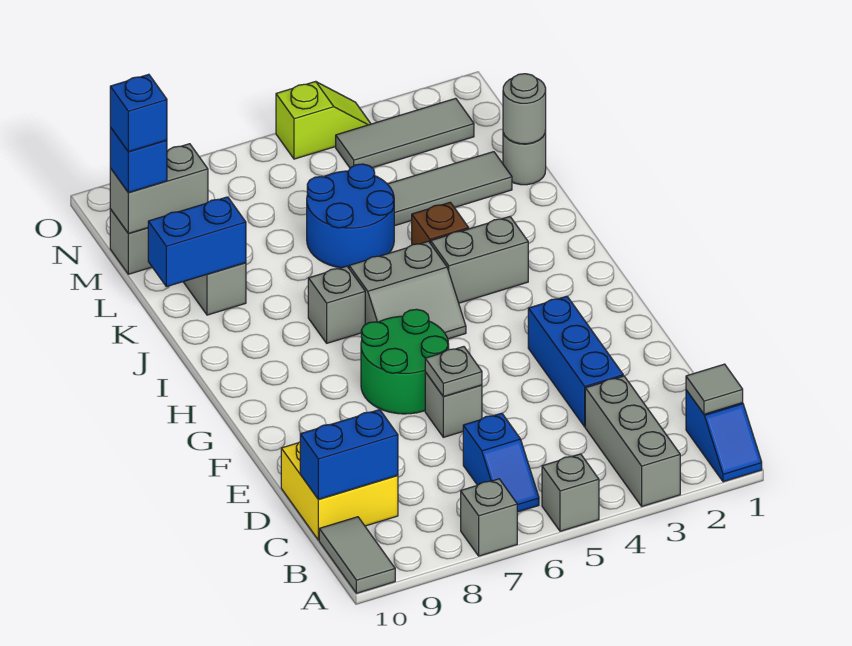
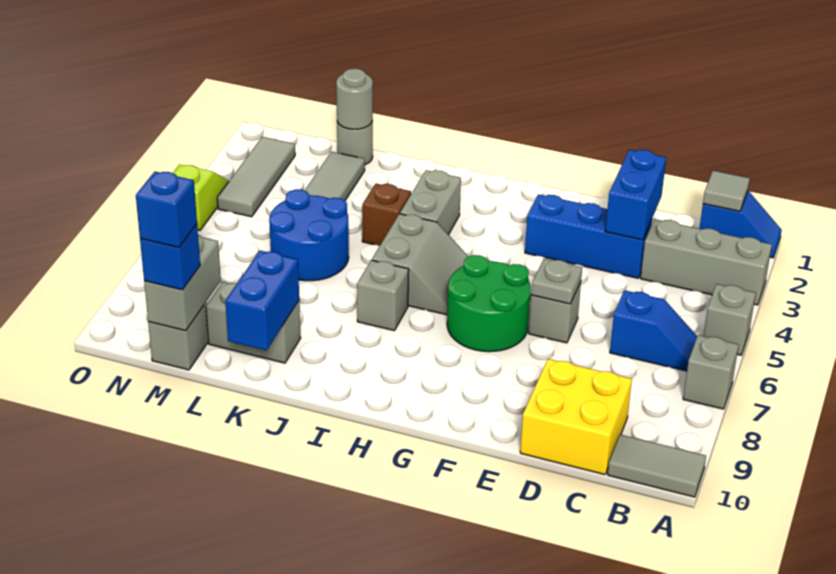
blue brick C9:C10 level 2 -> blue brick D2:D3 level 2

